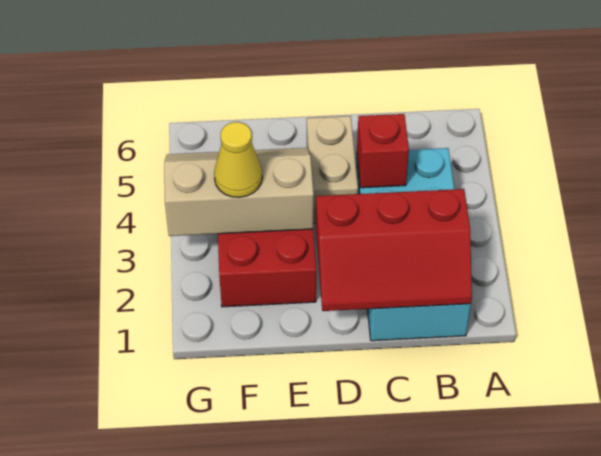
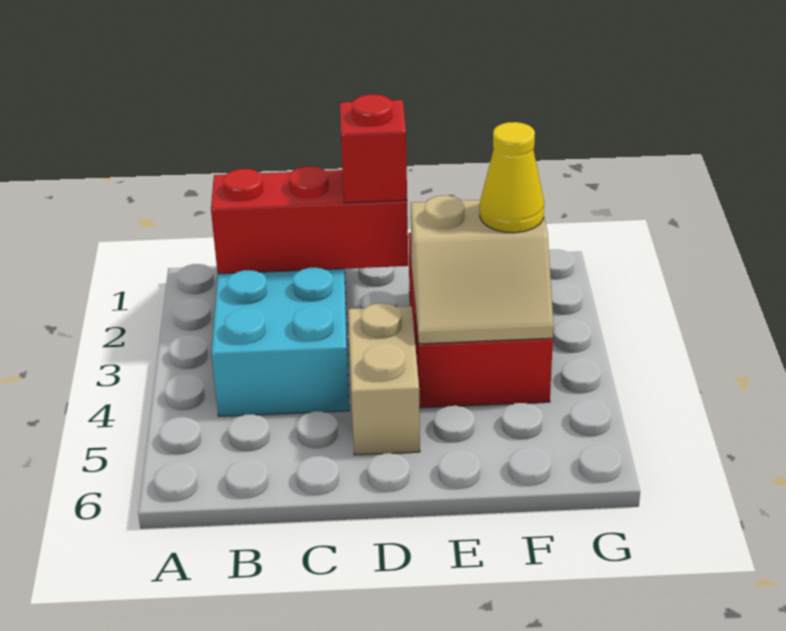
red brick C4 level 2 -> red brick D2 level 3
tan slope E3:G4 level 2 top 3 -> tan slope E3:F4 level 2 top 3

